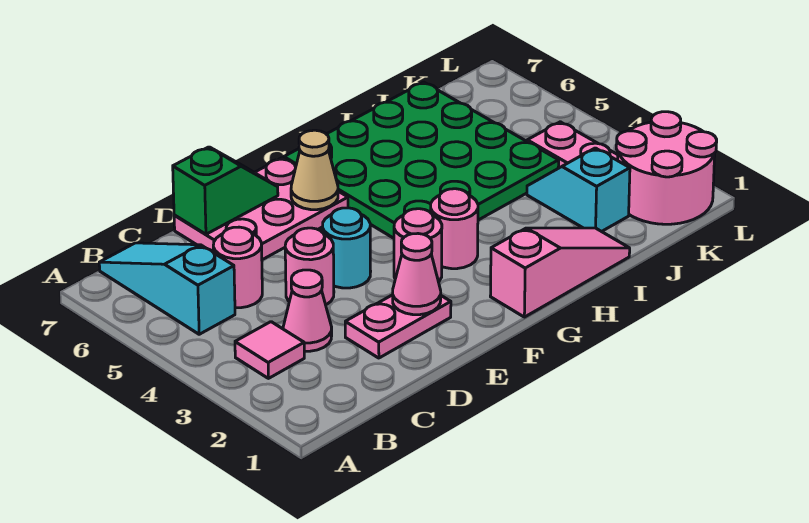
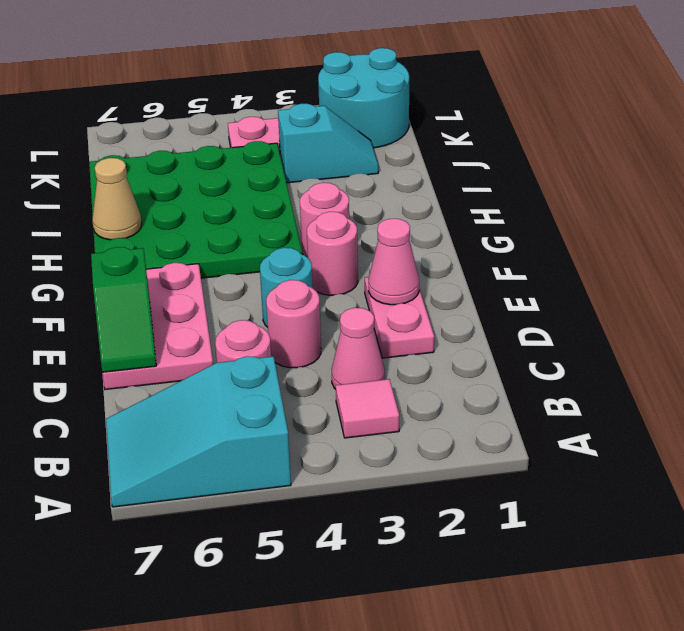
cyan slope B5:B7 level 1 top 5 -> cyan slope A5:B7 level 1 top 5
green slope D7:E7 level 2 top D -> green slope D7:E7 level 2 top E
tan cone F6 level 2 -> tan cone H7 level 2
pink slope G1:I1 level 1 top G -> none
cyan slope J2:J3 level 1 top 2 -> cyan slope J2:J3 level 1 top 3
pink round brick K1:L2 level 1 -> cyan round brick K1:L2 level 1

